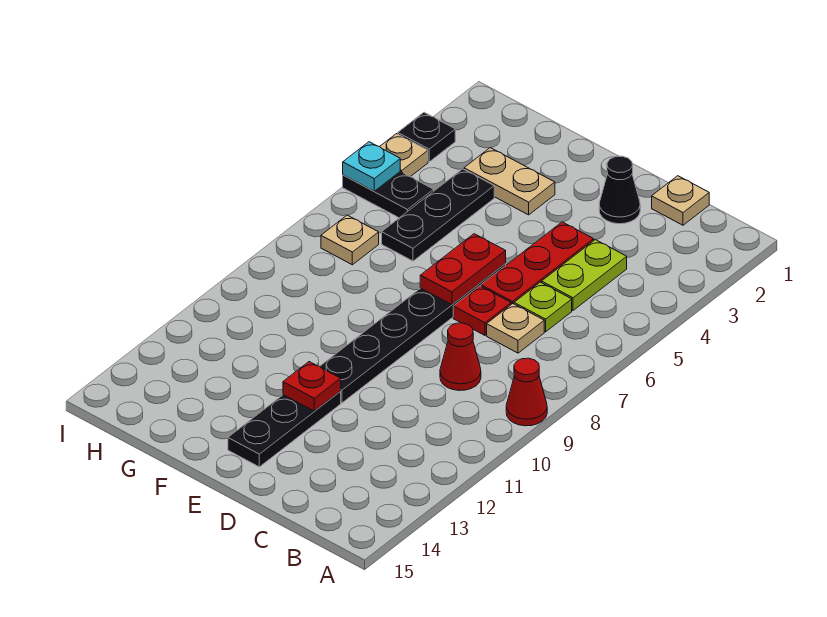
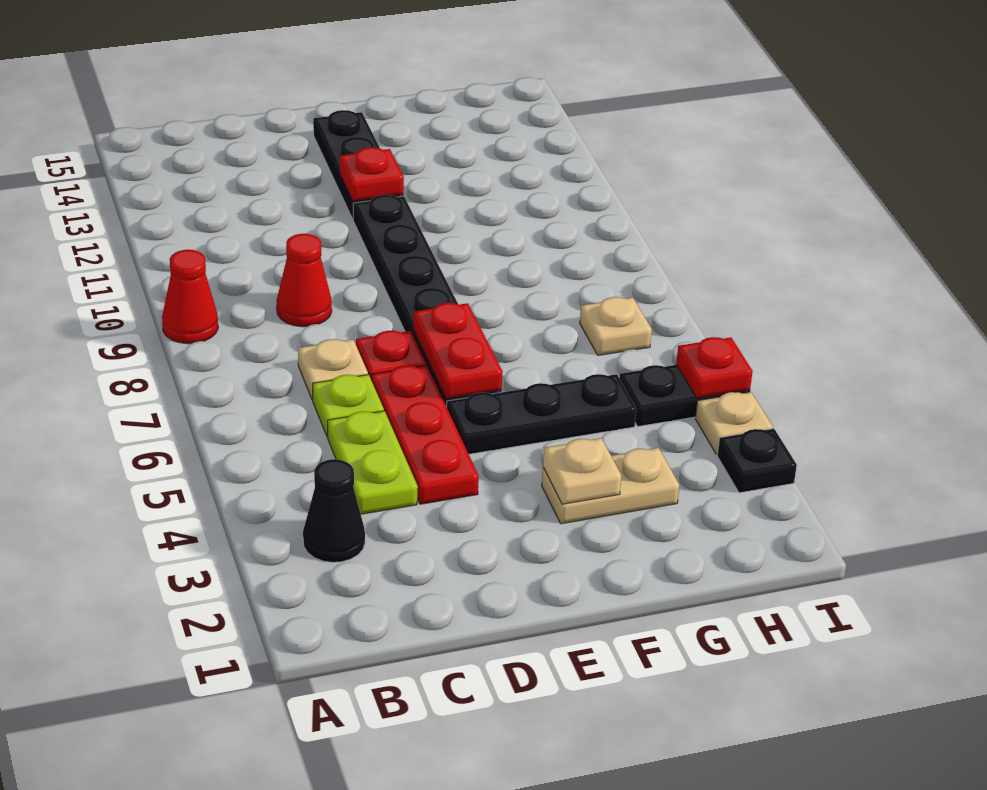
tan plate C1 level 1 -> tan plate F3 level 2
black cone D2 level 1 -> black cone B3 level 1
black plate G4:G6 level 1 -> black plate E5:G5 level 1
cyan plate I5 level 2 -> red plate I5 level 2

